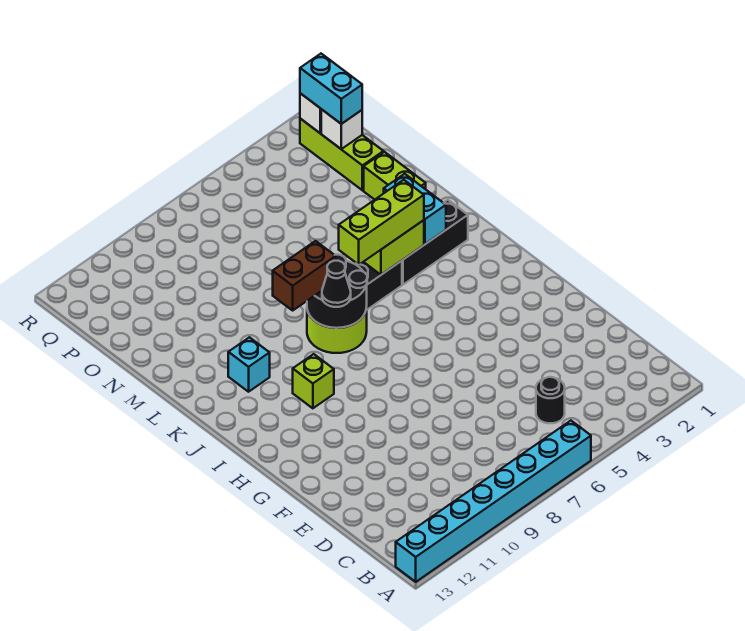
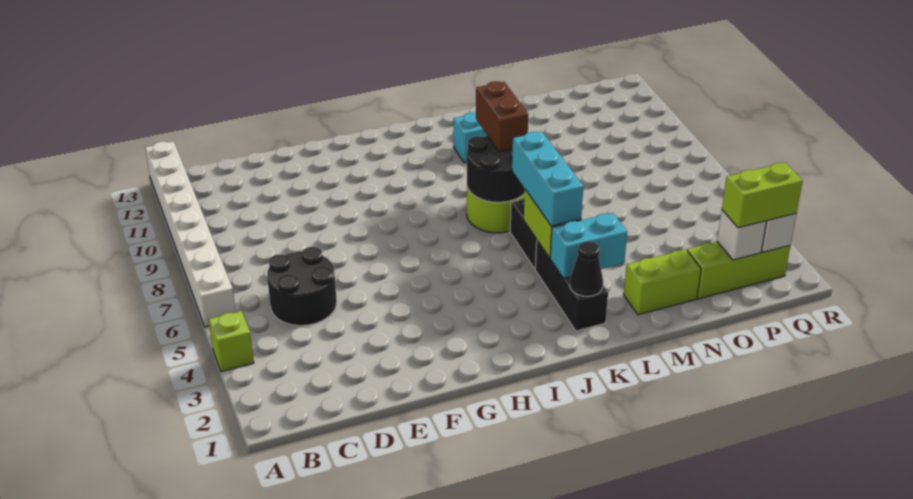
cyan brick A6:A13 level 1 -> white brick A6:A13 level 1
black round brick C5 level 1 -> black round brick C5:D6 level 1
lime brick I10 level 1 -> lime brick A4 level 1
black cone J8 level 3 -> black cone K2 level 2
lime brick K4:K6 level 3 -> cyan brick K4:K6 level 3
cyan brick P2:Q2 level 3 -> lime brick P2:Q2 level 3

